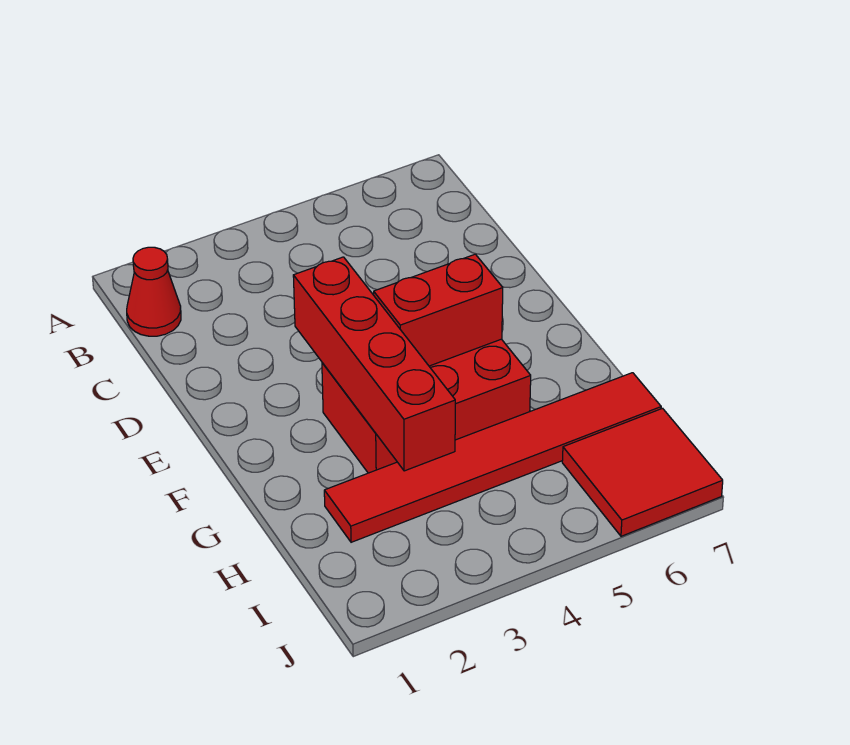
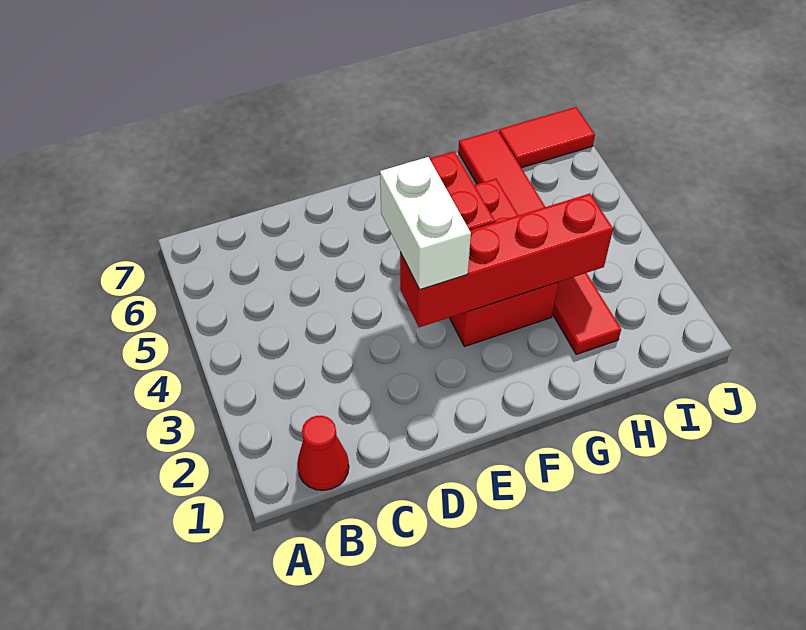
none -> white brick E3:E4 level 3
red tile I6:J7 level 1 -> red tile I7:J7 level 1

